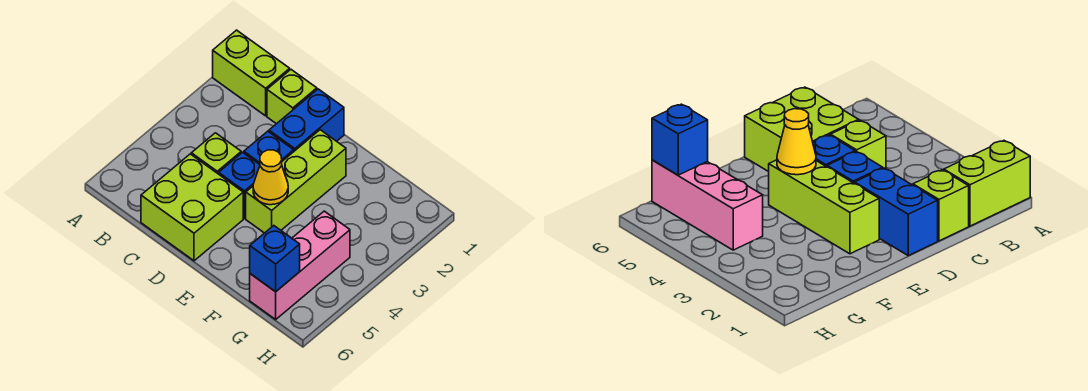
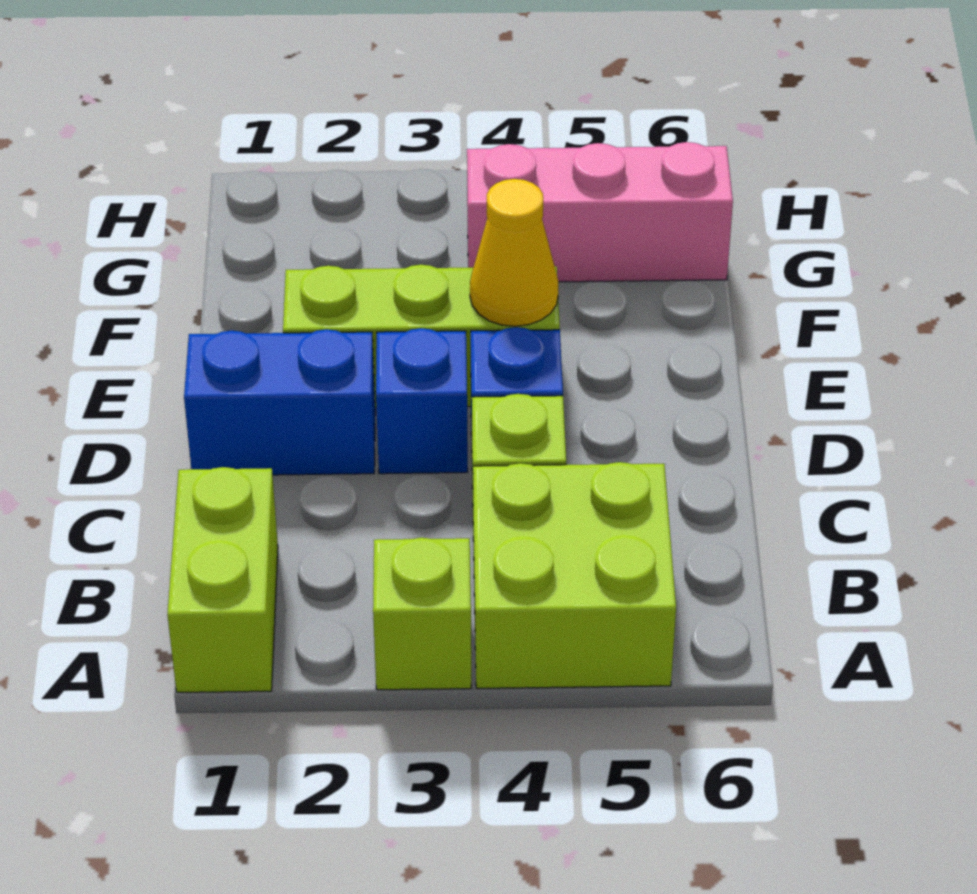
lime brick C1 level 1 -> lime brick A3 level 1
lime brick C5:D6 level 1 -> lime brick A4:B5 level 1
blue brick G6 level 2 -> none

